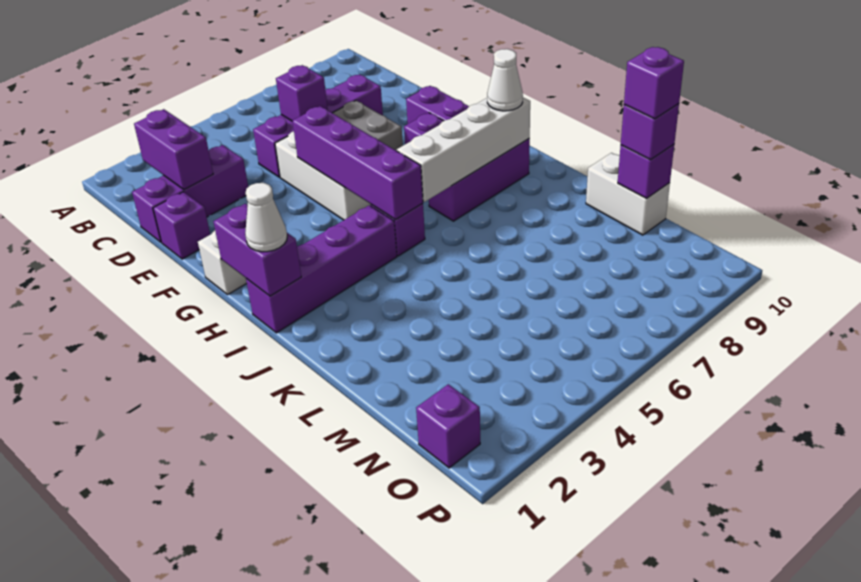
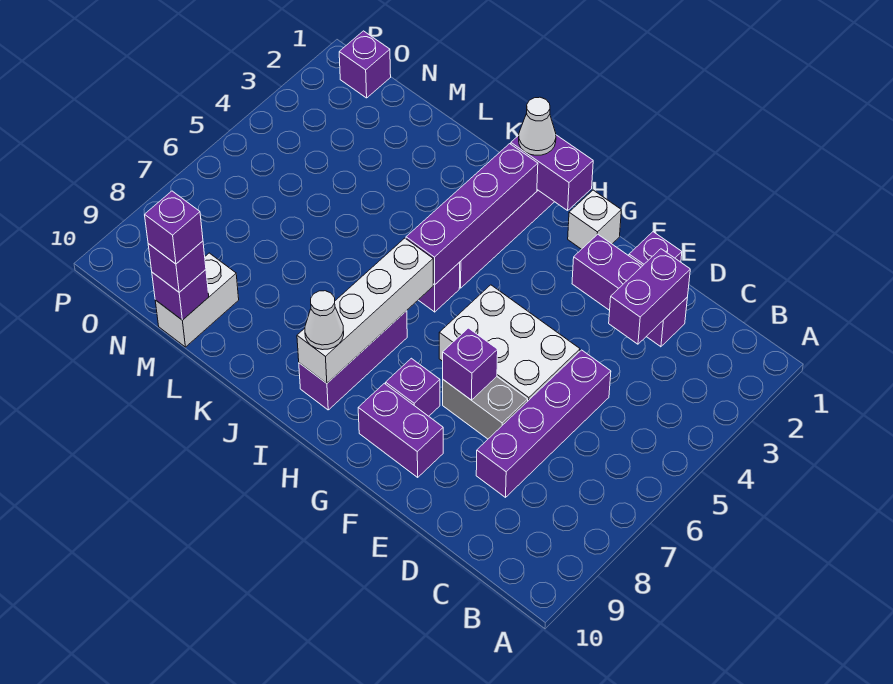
purple brick C2:D2 level 2 -> purple brick D2:D3 level 2
purple brick D1:D3 level 1 -> purple brick D2:F2 level 1
purple brick D6 level 2 -> purple brick F7 level 2
purple brick F5:I5 level 2 -> purple brick I2:I5 level 2
white brick L10:M10 level 1 -> white brick M9:M10 level 1

